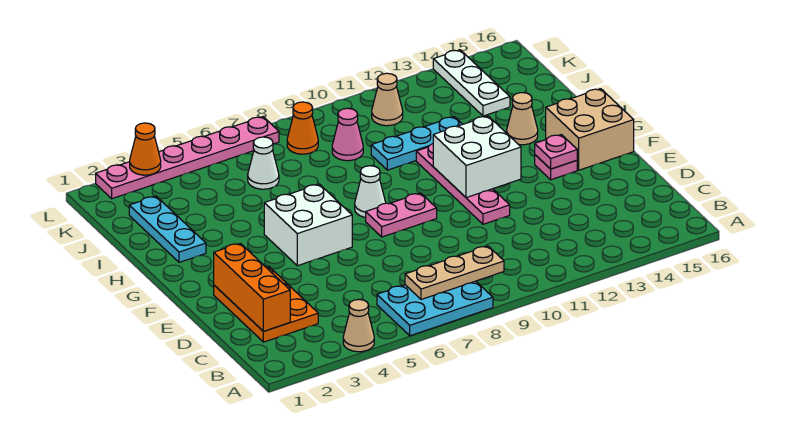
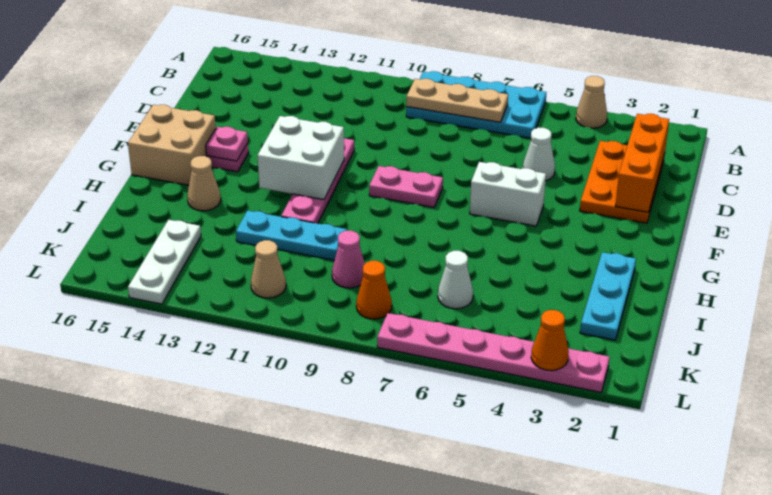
cyan plate A6:B8 level 1 -> cyan plate A6:B9 level 1
white brick F5:G6 level 1 -> white brick F5:F6 level 1
white cone G8 level 1 -> white cone D5 level 1

